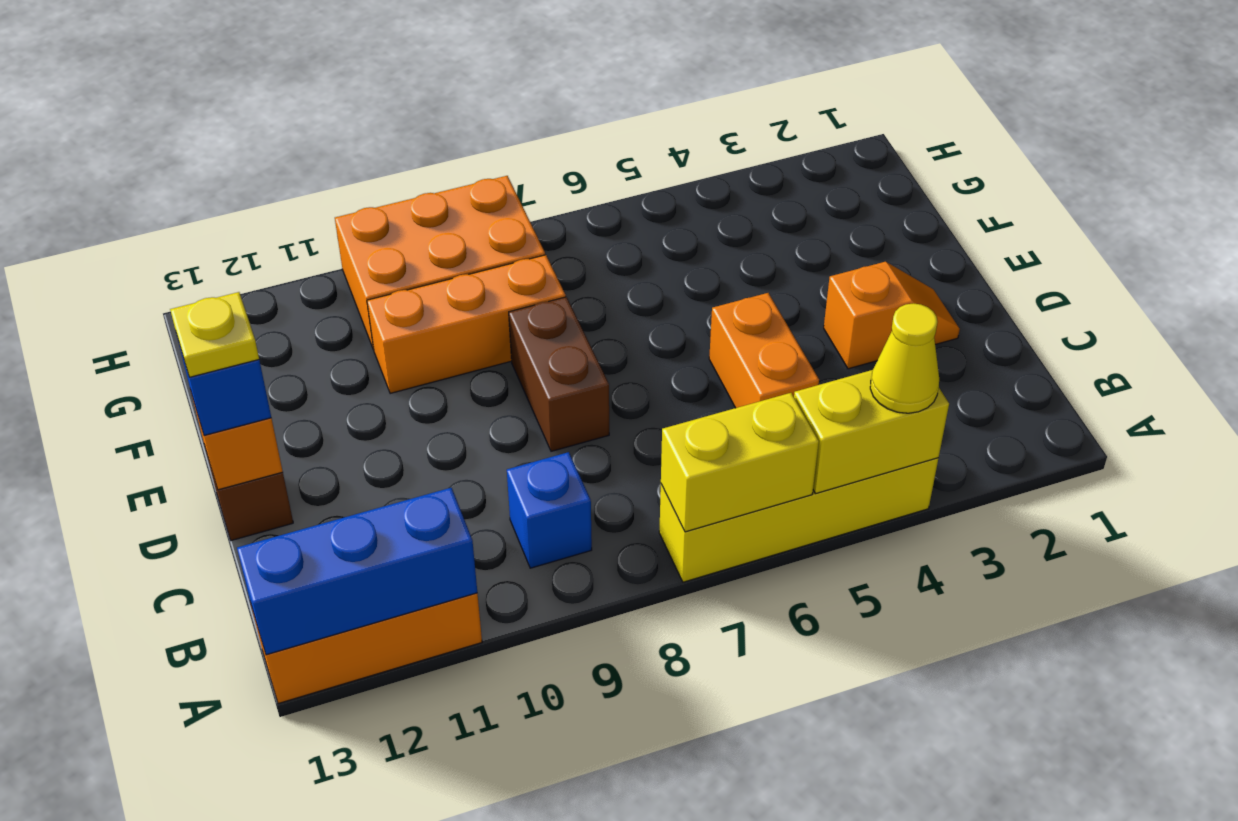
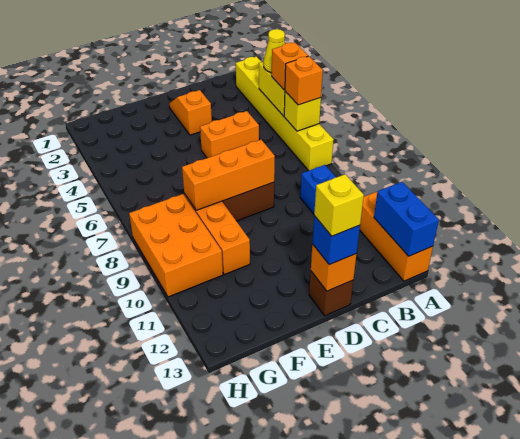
yellow brick A4:A7 level 1 -> yellow brick A2:A7 level 1
none -> orange brick A5 level 3
yellow brick A6:A7 level 2 -> yellow brick A6 level 2
none -> orange brick A6 level 3
blue brick A11:A13 level 2 -> blue brick A12:A13 level 2
none -> orange brick D8:F8 level 2
yellow plate D13 level 4 -> yellow brick D13 level 4

